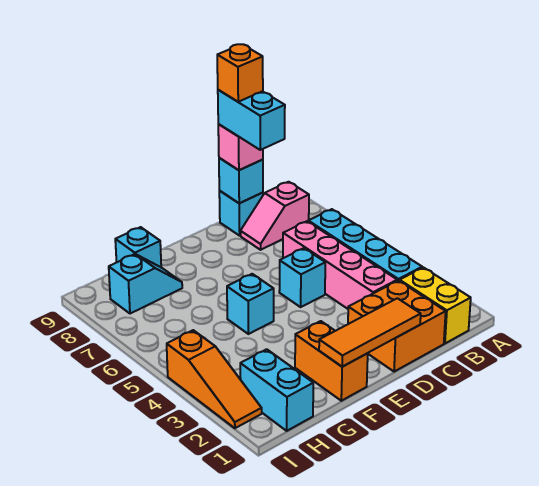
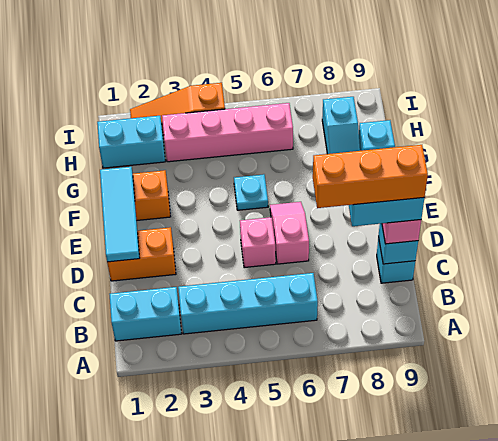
yellow brick B1:B2 level 1 -> cyan brick B1:B2 level 1
pink slope B8:C8 level 1 top B -> pink slope D6:E6 level 1 top D
orange brick C1:D2 level 1 -> orange brick D1:D2 level 1
pink brick C3:C6 level 1 -> pink brick H3:H6 level 1
orange brick C9 level 5 -> orange brick C7:C9 level 5
orange tile D1:F1 level 2 -> cyan tile D1:F1 level 2
cyan brick D5 level 1 -> pink brick D5 level 1
cyan brick F5 level 1 -> cyan plate F5 level 1

